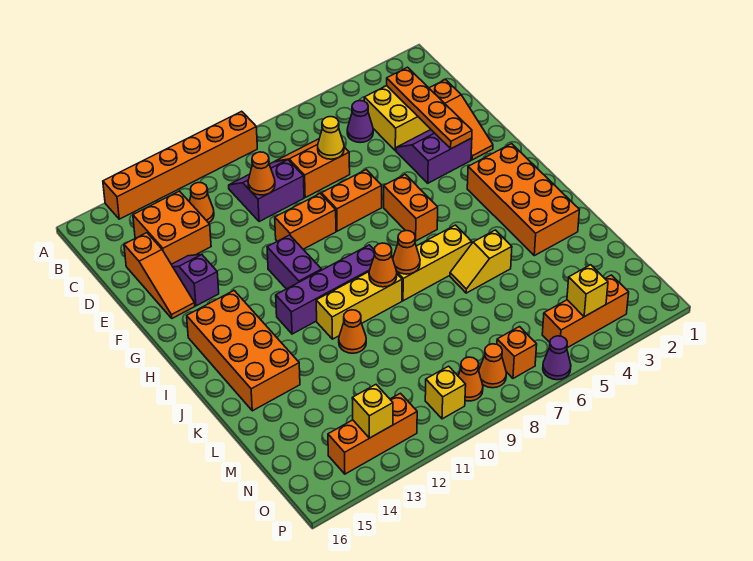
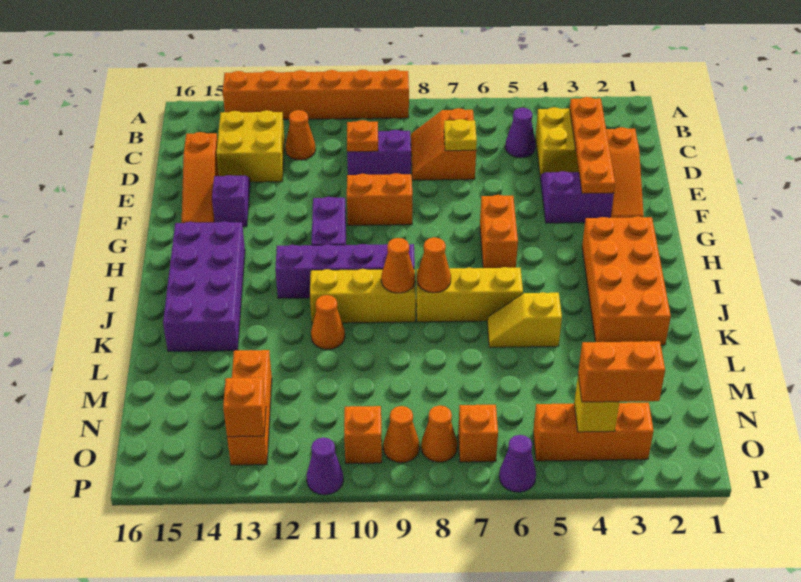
orange slope C7:D8 level 1 top D -> orange slope C7:D8 level 1 top 7
orange brick C13:D14 level 1 -> yellow brick C13:D14 level 1
yellow cone D7 level 2 -> yellow plate D7 level 2
orange cone D10 level 2 -> orange plate D10 level 2
orange brick F7:F8 level 1 -> orange brick O3:O4 level 3
orange brick H14:K15 level 1 -> purple brick H14:K15 level 1
yellow brick O10 level 1 -> orange brick O10 level 1
orange brick O12:O14 level 1 -> orange brick M13:O13 level 1
yellow brick O13 level 2 -> orange brick O13 level 2
none -> purple cone P11 level 1

